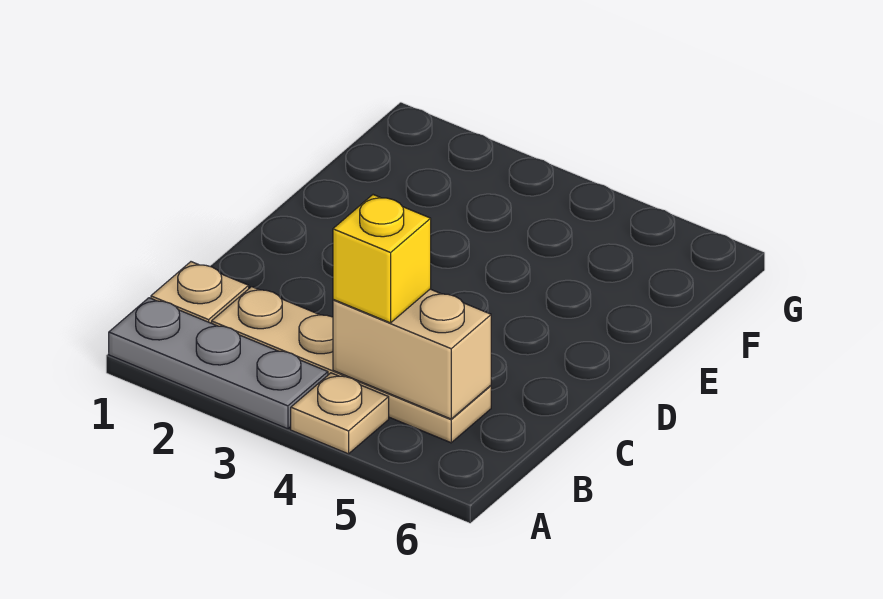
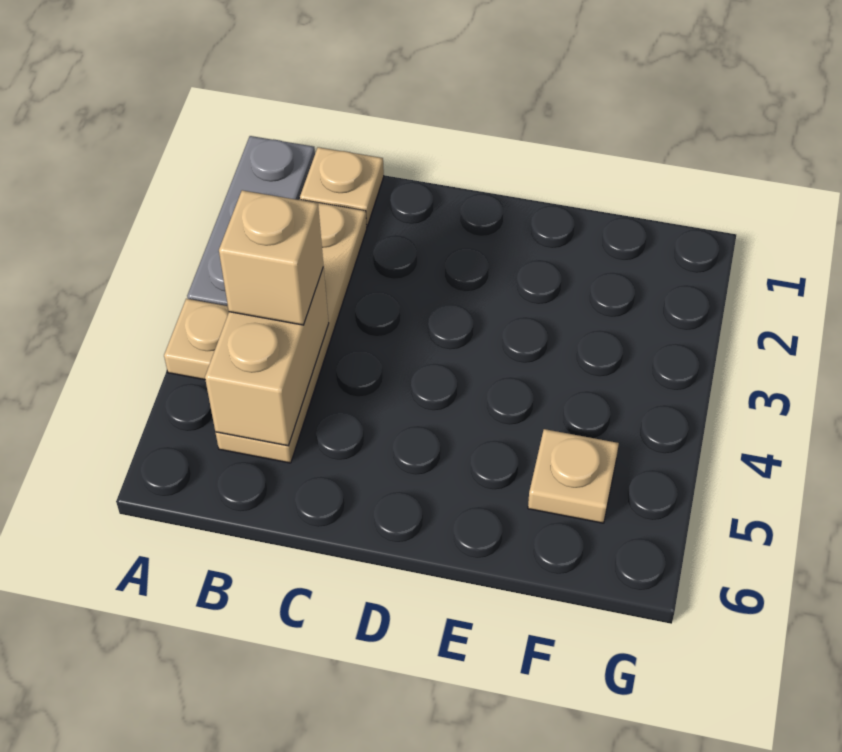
yellow brick B4 level 3 -> tan brick B4 level 3
none -> tan plate F5 level 1

